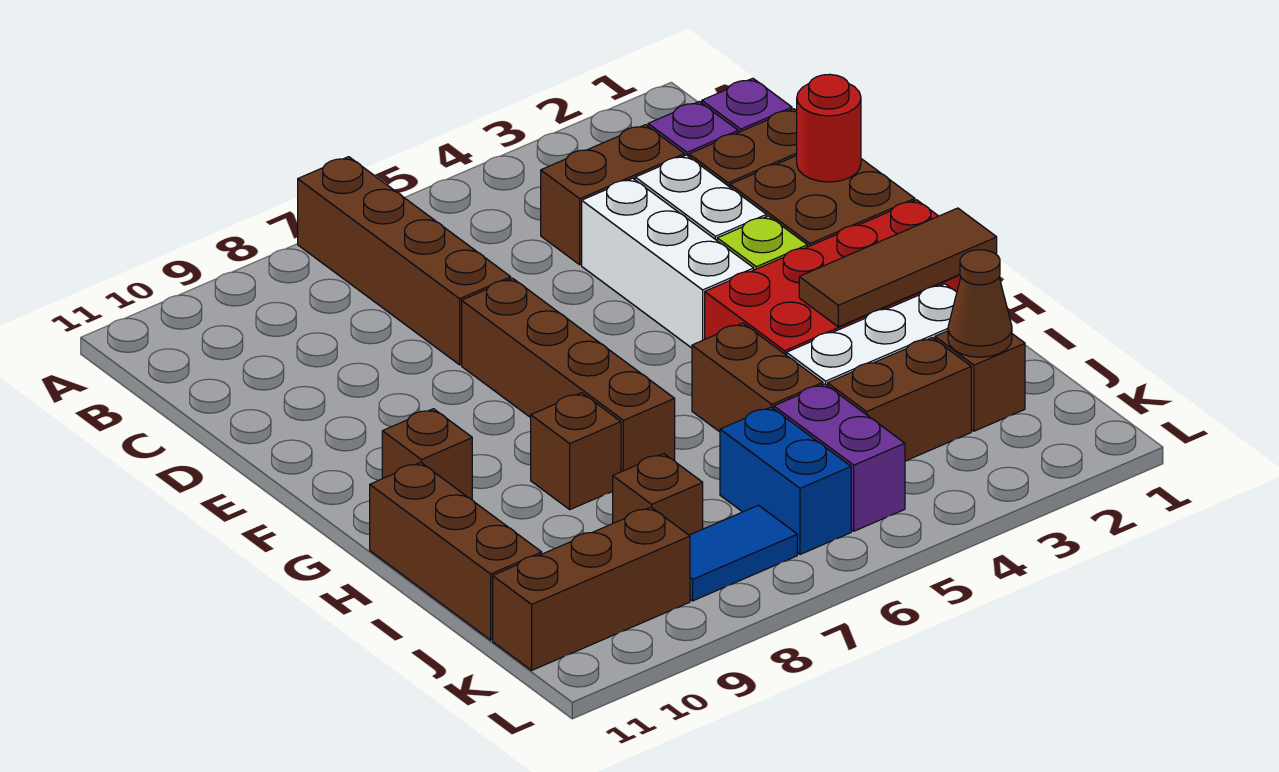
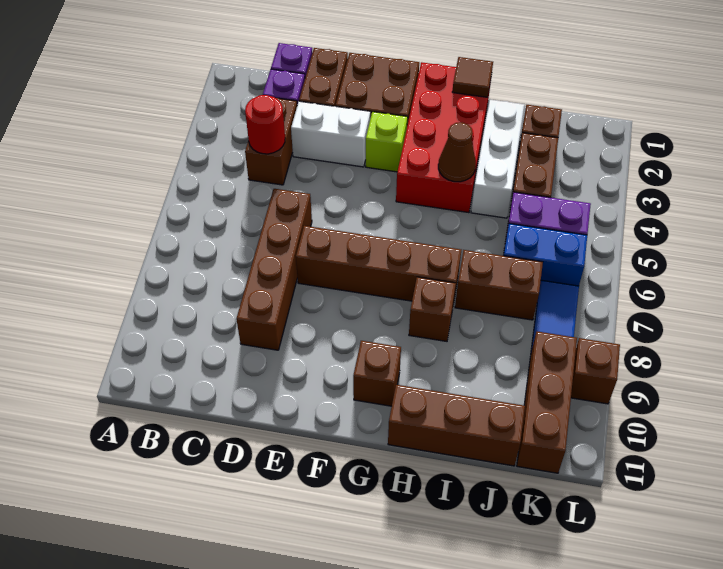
brown brick A7:D7 level 1 -> brown brick D6:D9 level 1
white brick D4:F4 level 1 -> none
red round brick E1 level 2 -> red round brick C4 level 2
brown tile H1:H3 level 2 -> brown tile H1 level 2
brown brick H5:I5 level 1 -> brown brick I7:J7 level 1
brown cone J2 level 2 -> brown cone H4 level 2
brown brick J8 level 1 -> brown brick L9 level 1

